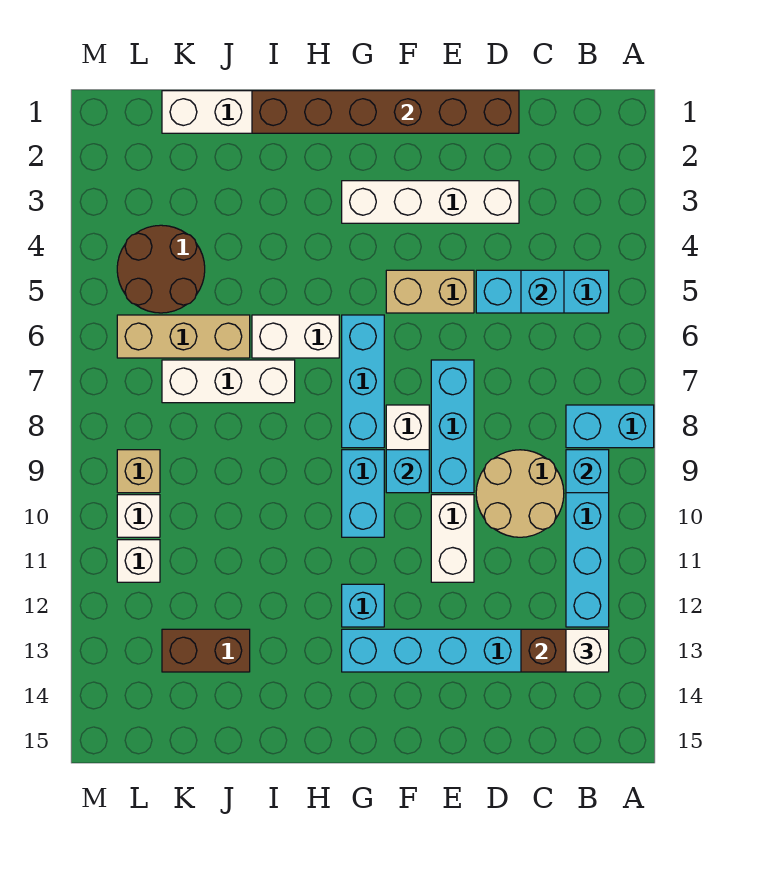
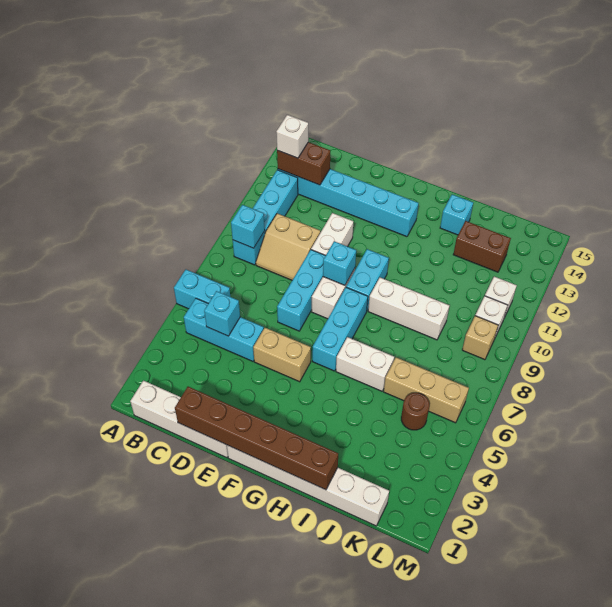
cyan brick A8:B8 level 1 -> cyan brick A6:B6 level 1
tan round brick C9:D10 level 1 -> tan slope C9:D10 level 1 top 10
white brick D3:G3 level 1 -> white brick B1:E1 level 1
cyan brick G12 level 1 -> cyan brick I14 level 1
white brick I7:K7 level 1 -> white brick H9:J9 level 1
brown round brick K4:L5 level 1 -> brown round brick K5 level 1

